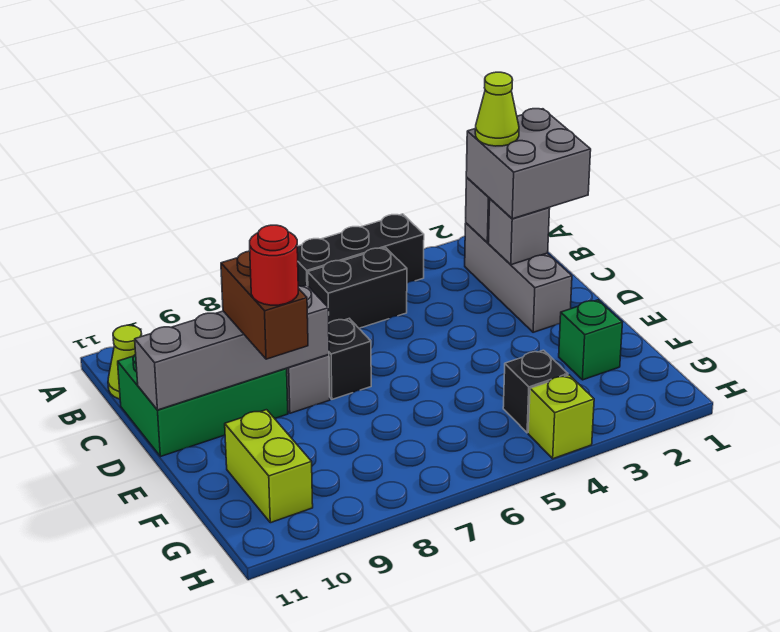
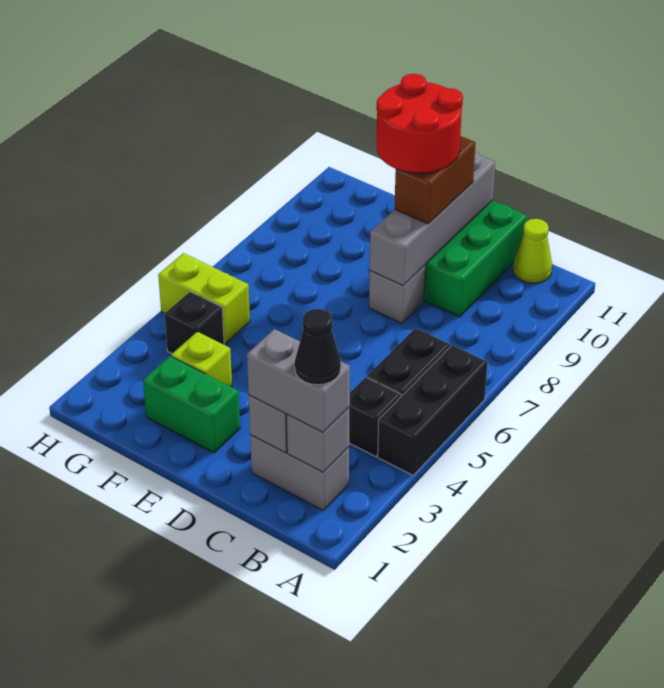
grey brick B1:C2 level 3 -> grey brick B2:C2 level 3
grey brick B2:D2 level 1 -> grey brick B2:C2 level 1
lime cone B2 level 4 -> black cone B2 level 4
black brick D7 level 1 -> black brick B4 level 1
brown brick D9:E9 level 3 -> brown brick D9:D10 level 3
red round brick E9 level 4 -> red round brick D9:E10 level 4
green brick F2 level 1 -> green brick E2:F2 level 1
lime brick F10:G10 level 1 -> lime brick G5:H5 level 1
lime brick H4 level 1 -> lime brick F3 level 1

